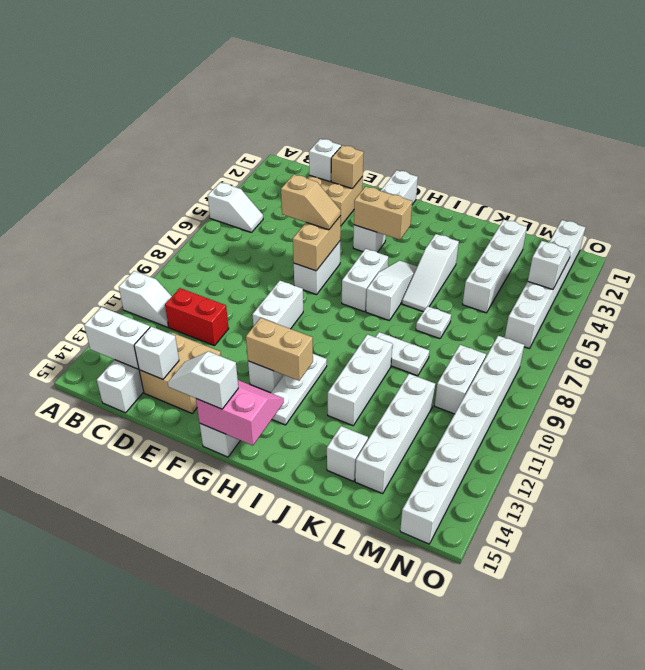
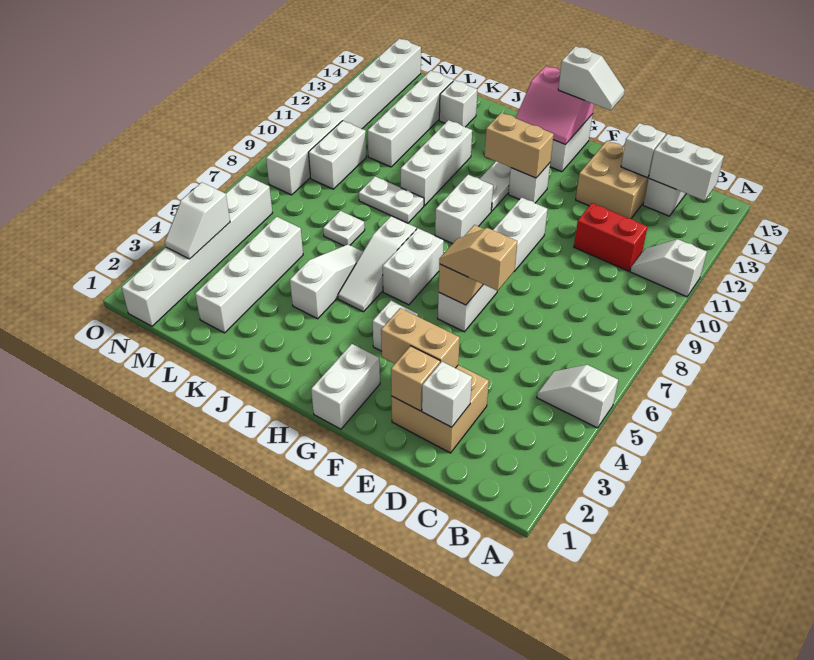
tan brick G4:H4 level 2 -> tan brick E3:F3 level 2
none -> white brick H9:H10 level 1

